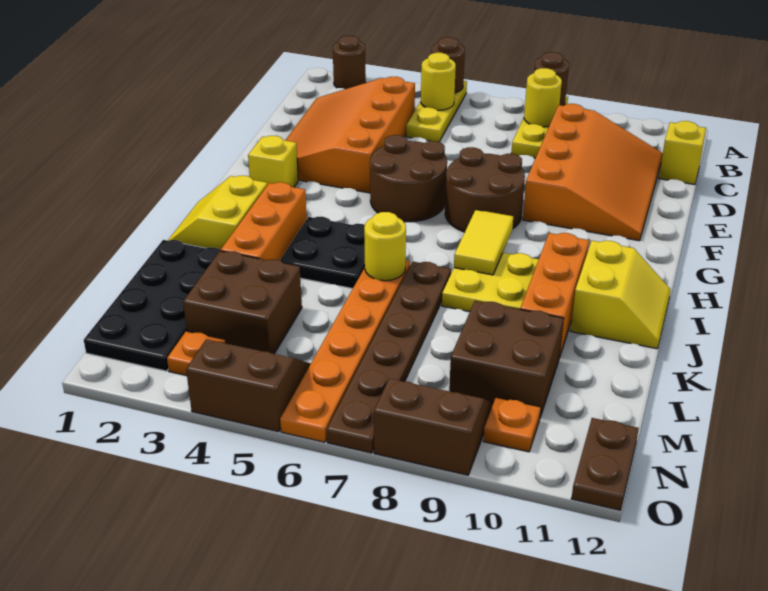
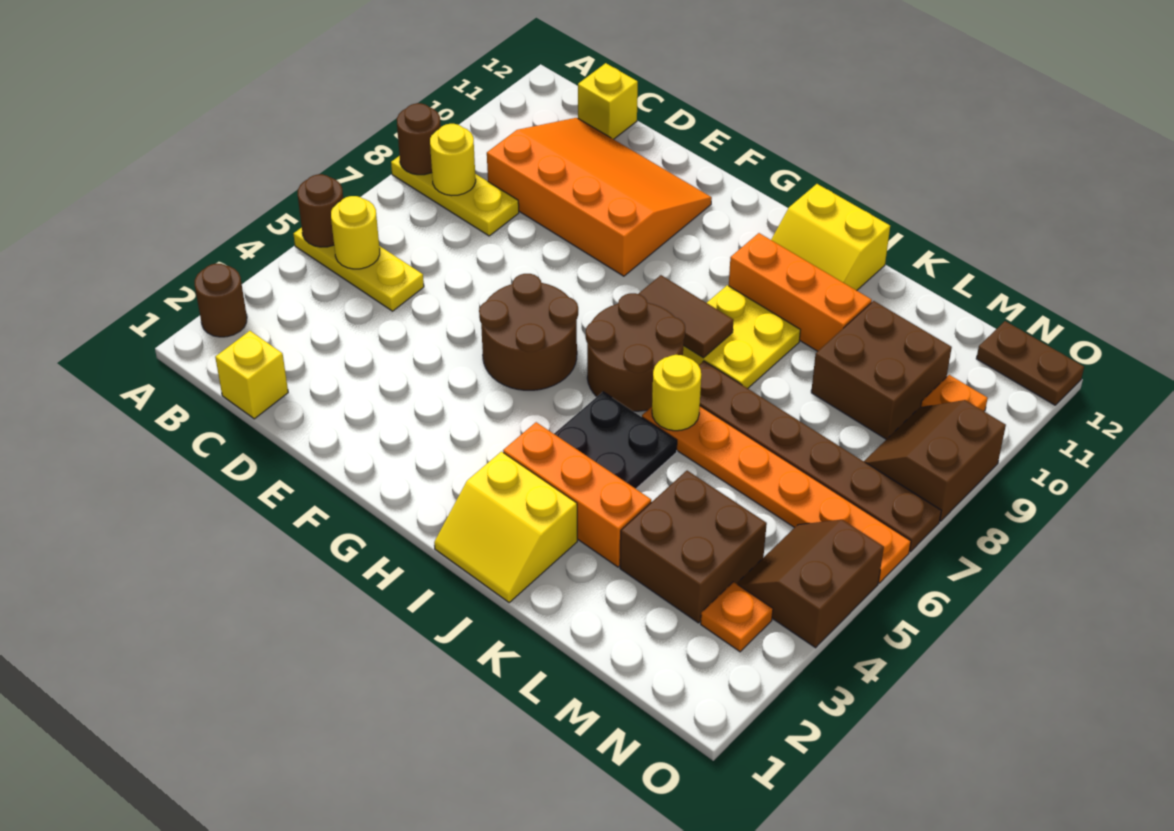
orange slope C2:F4 level 1 top 4 -> none
brown round brick F7:G8 level 1 -> brown round brick H6:I7 level 1
yellow brick G2 level 1 -> yellow brick C1 level 1
yellow tile H8:I8 level 2 -> brown tile H8:I8 level 2
yellow slope I11:J12 level 1 top 11 -> yellow slope I11:J12 level 1 top 12
black plate K1:N2 level 1 -> none

